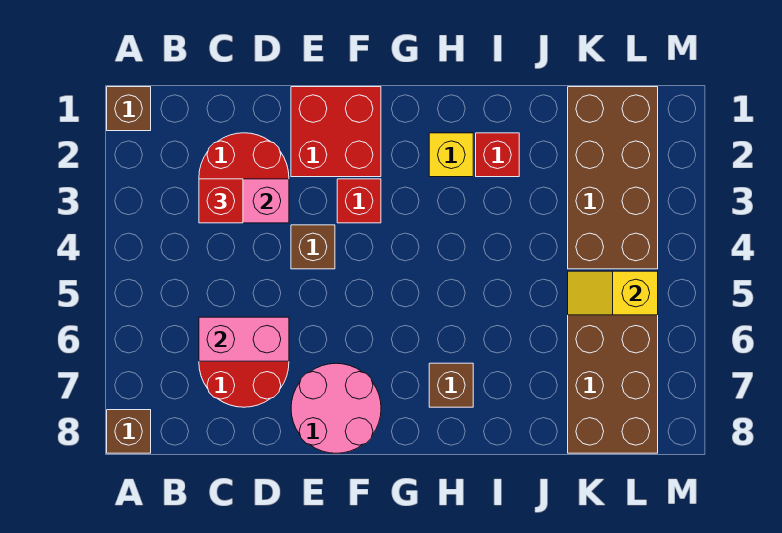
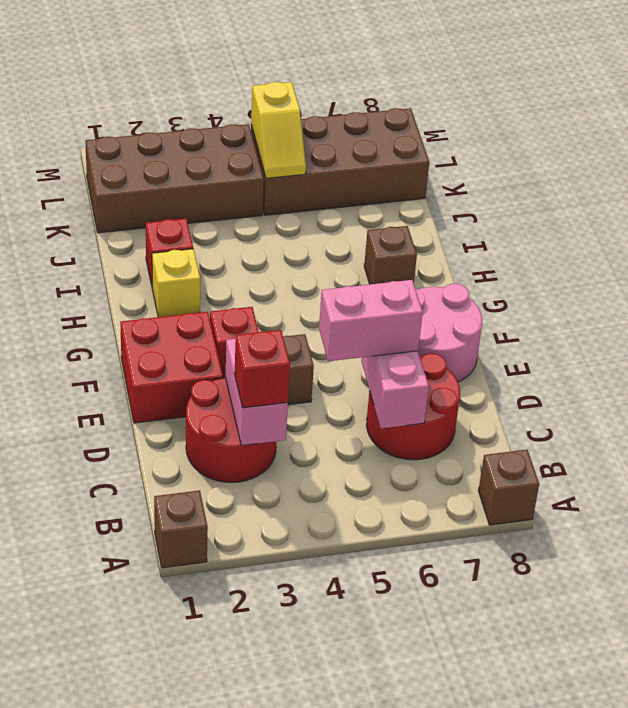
none -> pink brick D5:D6 level 3

